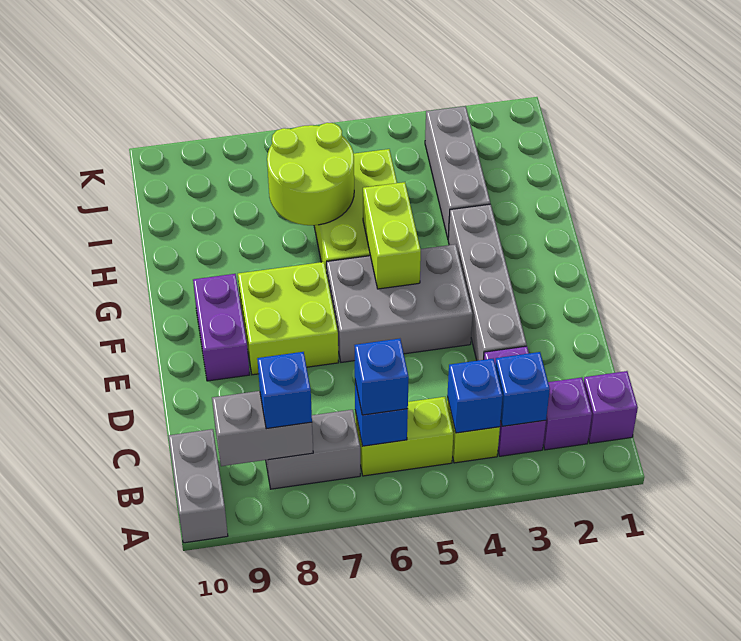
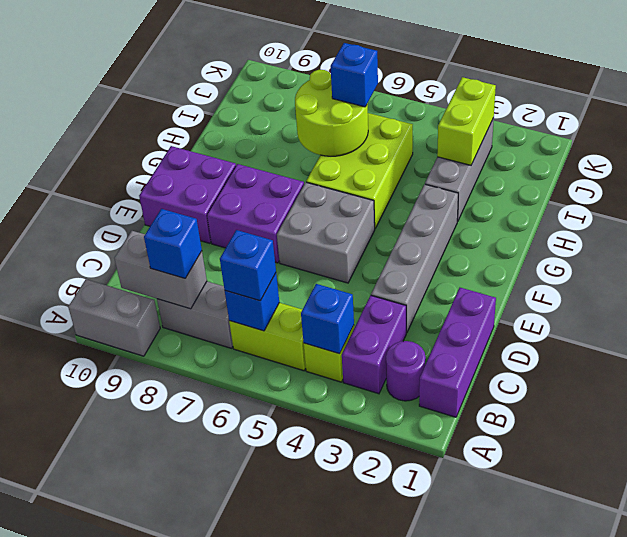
grey brick A10:B10 level 1 -> grey brick A9:A10 level 1
purple brick B1 level 1 -> purple brick B1:D1 level 1
purple brick B2 level 1 -> purple round brick B2 level 1
blue brick B3 level 2 -> blue brick I6 level 3
grey brick E4:F6 level 1 -> grey brick E5:F6 level 1
lime brick E7:F8 level 1 -> purple brick E7:F8 level 1
purple brick E9:F9 level 1 -> purple brick E9:F10 level 1
lime brick F5:G5 level 2 -> lime brick I3:J3 level 2

